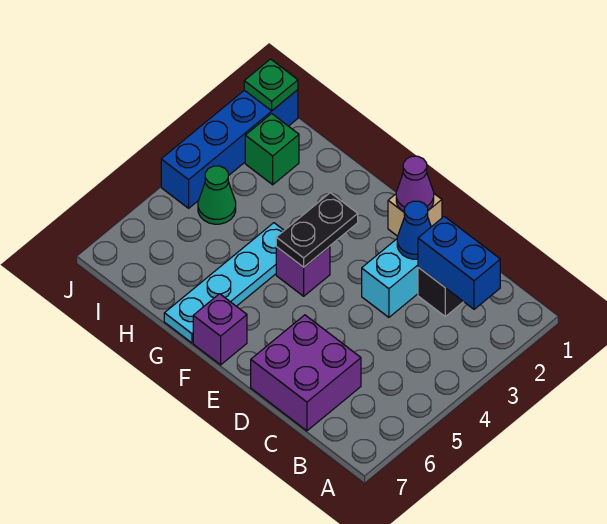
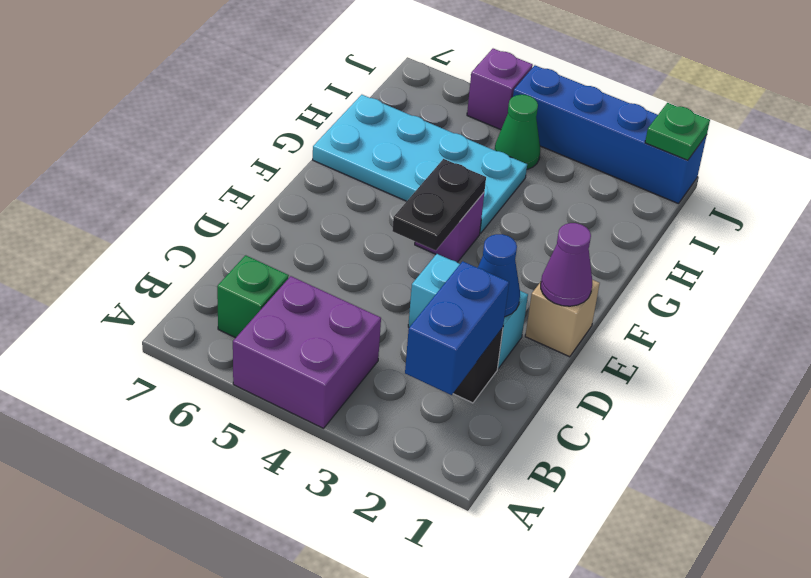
purple brick C6:D7 level 1 -> purple brick A4:B5 level 1
black plate F3:F4 level 2 -> black plate E4:F4 level 2
purple brick F7 level 1 -> purple brick J5 level 1
cyan plate G4:G7 level 1 -> cyan plate G4:H7 level 1
green brick I2 level 1 -> green brick B6 level 1

